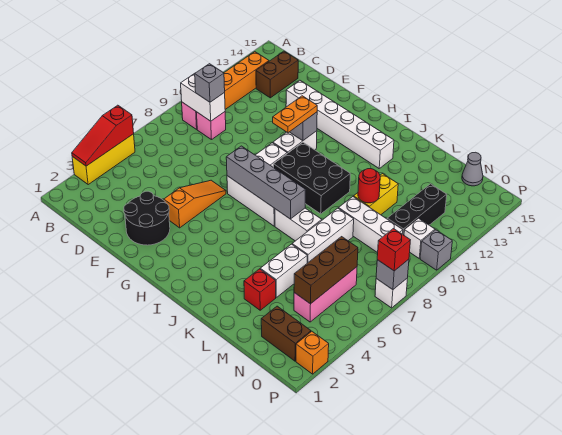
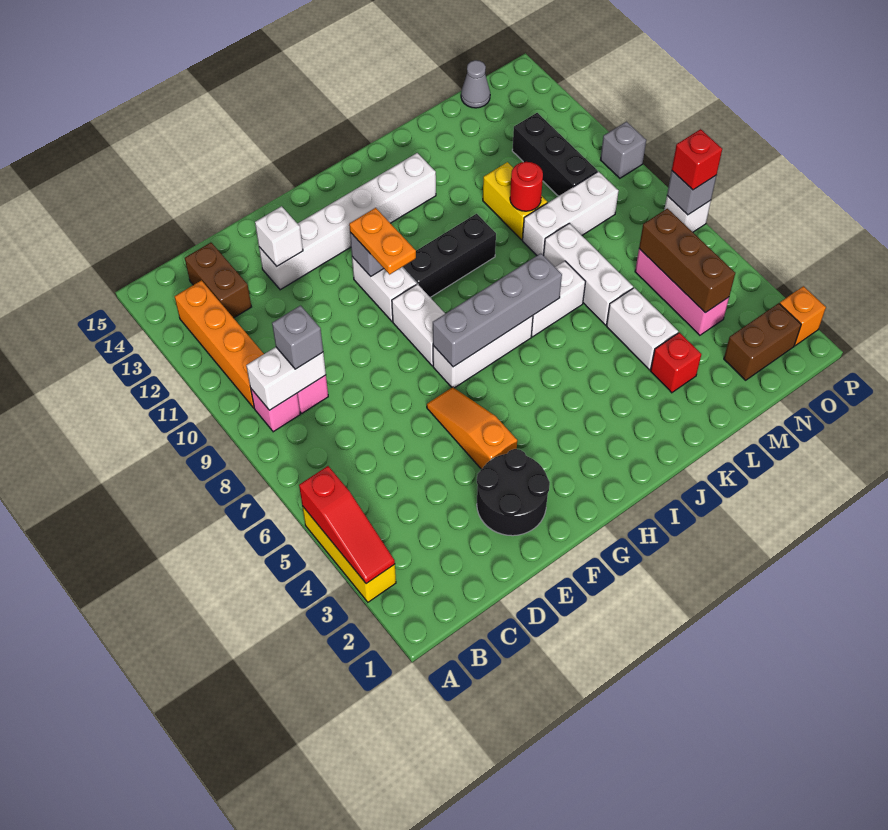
black brick H9:J10 level 1 -> black brick H10:J10 level 1
white brick O10 level 1 -> white brick E13 level 2

